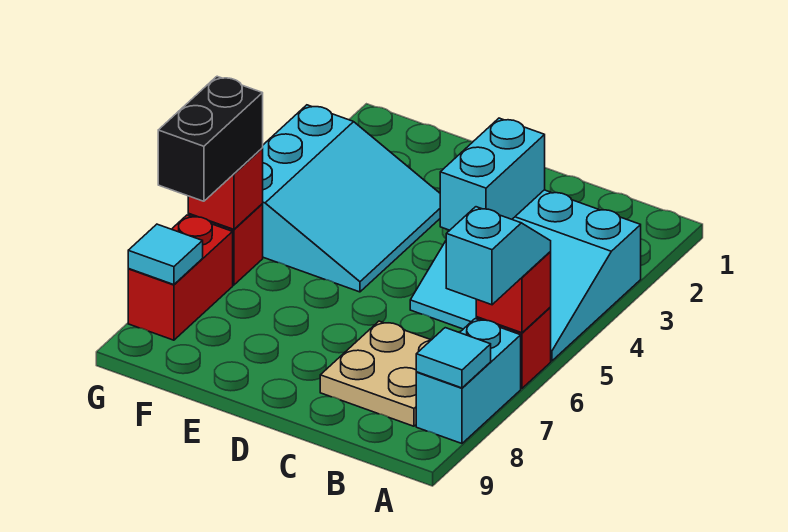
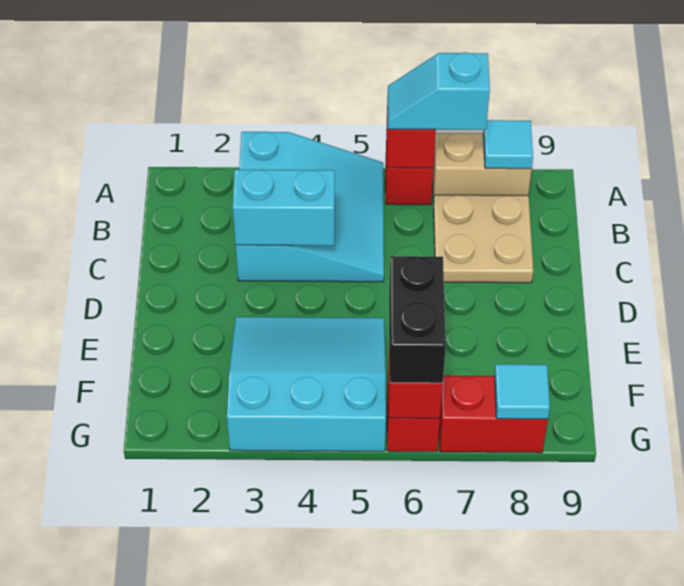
cyan brick A7:A8 level 1 -> tan brick A7:A8 level 1
black brick G6:G7 level 3 -> black brick F6:G6 level 3

